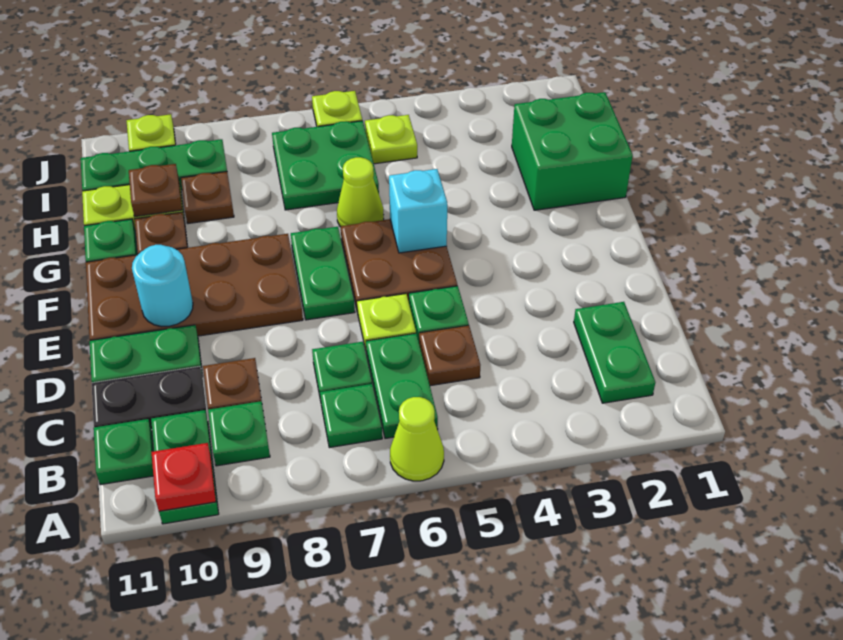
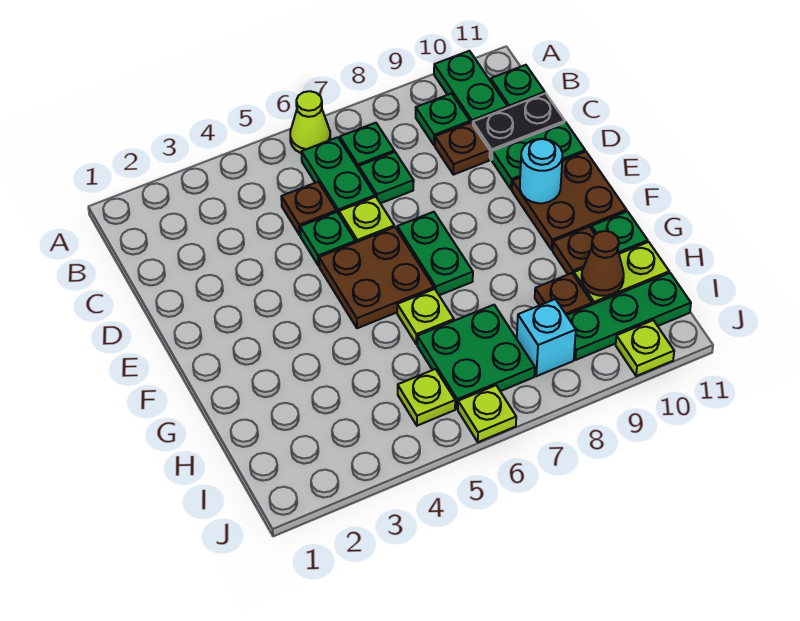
red plate A10 level 2 -> none
green plate B2:C2 level 1 -> none
brown plate E8:F11 level 1 -> brown plate E10:F11 level 1
cyan brick F5 level 2 -> cyan brick I8 level 1
green brick G1:H2 level 1 -> none
lime cone G6 level 1 -> lime plate G6 level 1
brown plate H10 level 2 -> brown cone H10 level 2

